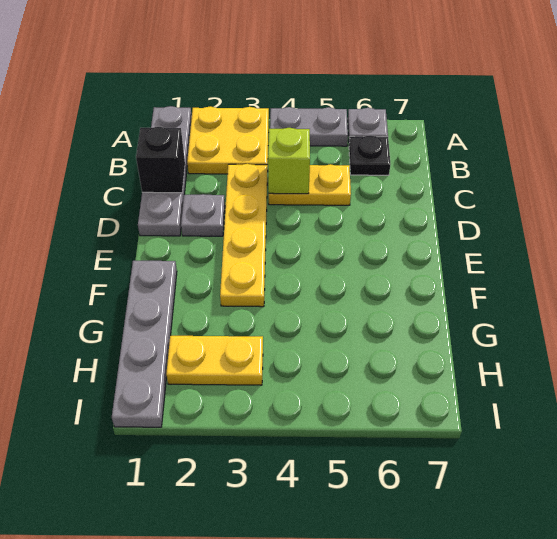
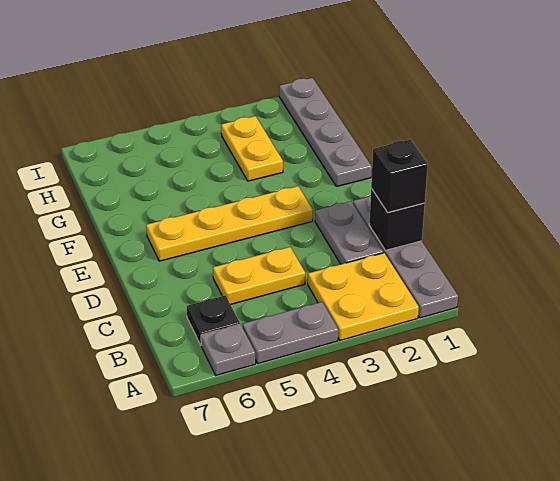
none -> black brick C1 level 3
yellow plate C3:F3 level 1 -> yellow plate E3:E6 level 1
lime brick C4 level 2 -> none
grey plate D2 level 1 -> grey plate C2:D2 level 1
yellow plate H2:H3 level 1 -> yellow plate G3:H3 level 1

